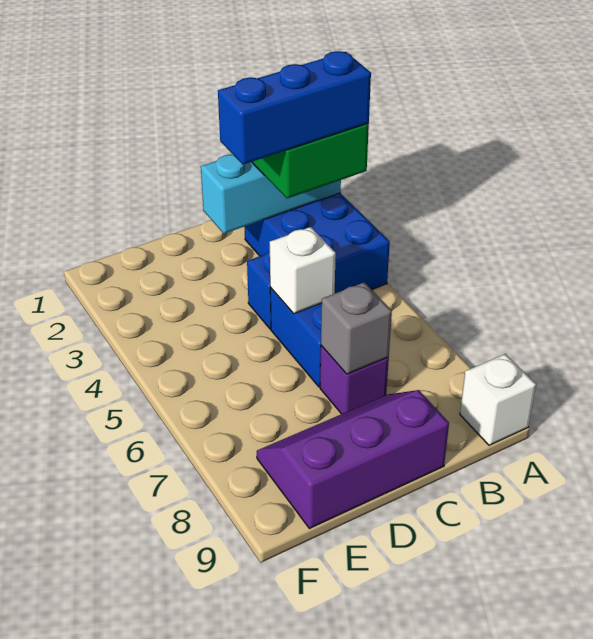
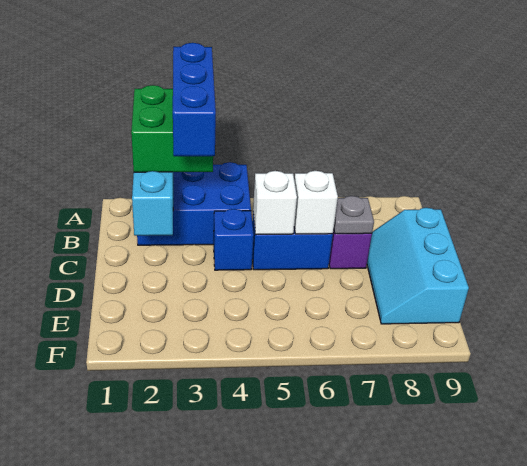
white brick A9 level 1 -> white brick C6 level 2
grey brick C7 level 2 -> grey plate C7 level 2
purple slope C8:E9 level 1 top 9 -> cyan slope C8:E9 level 1 top 9

